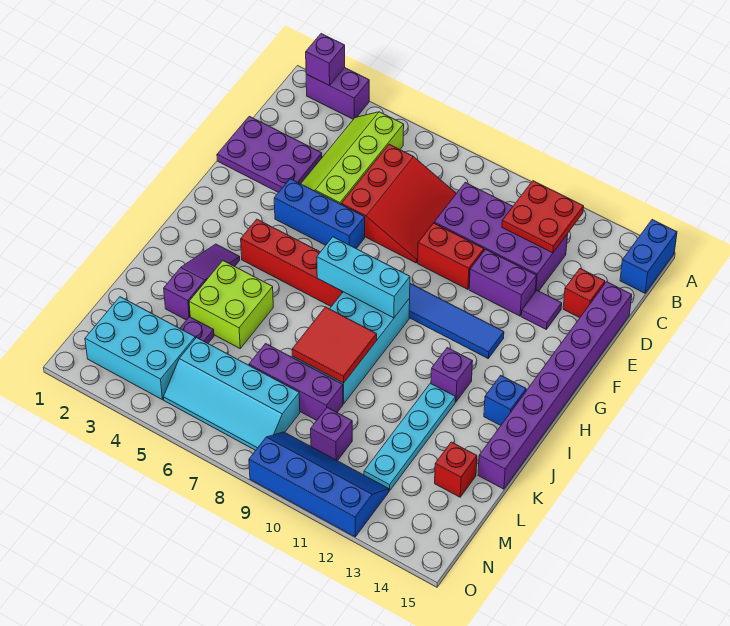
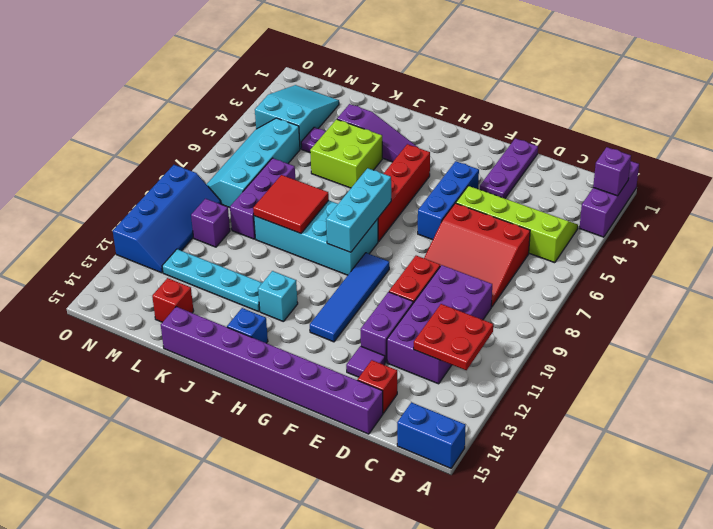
purple brick A2:A3 level 1 -> purple brick A1:A3 level 1
purple plate D1:E3 level 1 -> purple plate E1:E3 level 1
purple brick I12 level 1 -> cyan brick I12 level 1
cyan brick M2:N4 level 1 -> cyan slope M2:N4 level 1 top 4

